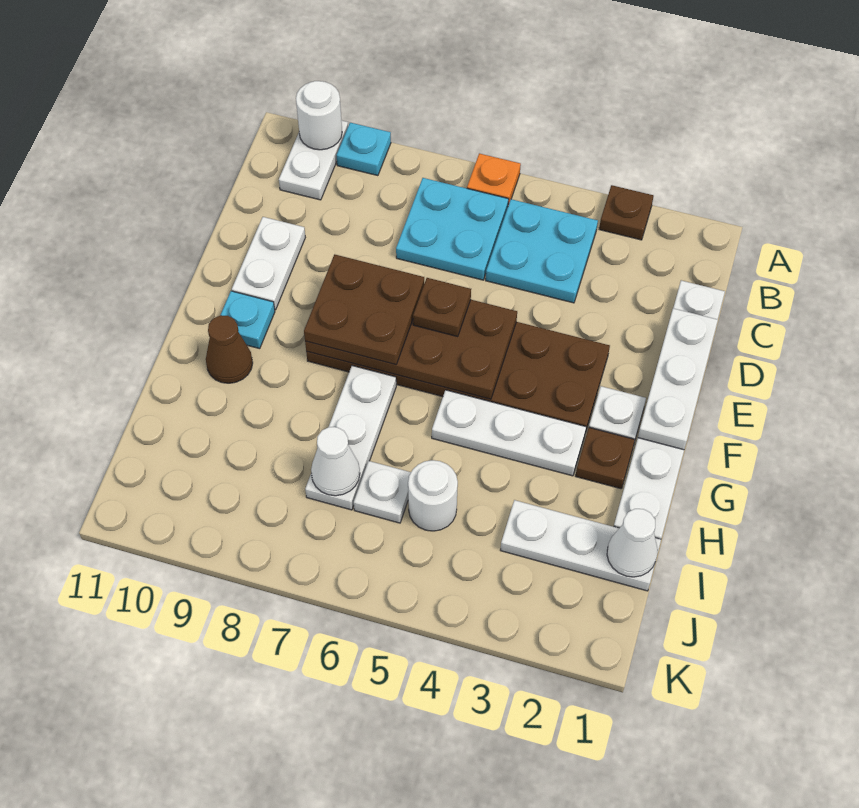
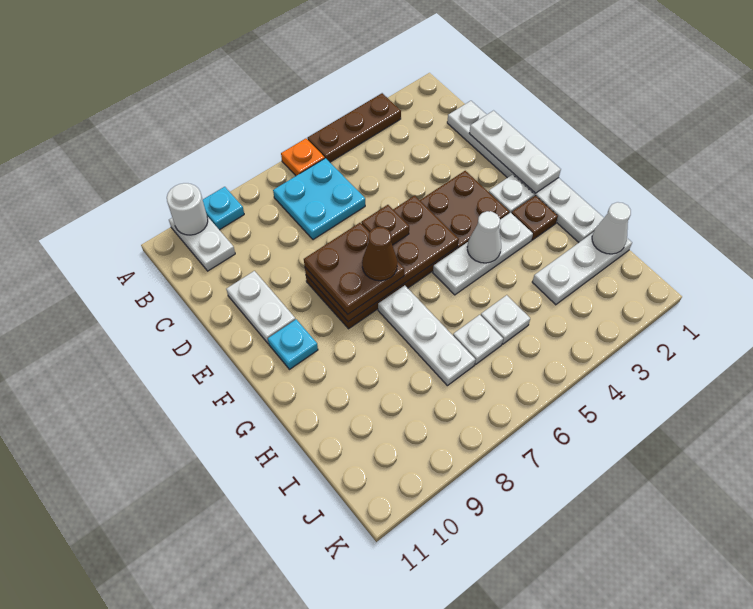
brown plate A3 level 1 -> brown plate A3:A5 level 1
cyan plate B4:C5 level 1 -> none
brown cone G10 level 1 -> brown cone F7 level 4
white round brick I5 level 1 -> white plate I5 level 1
white cone I7 level 2 -> white cone G4 level 2

